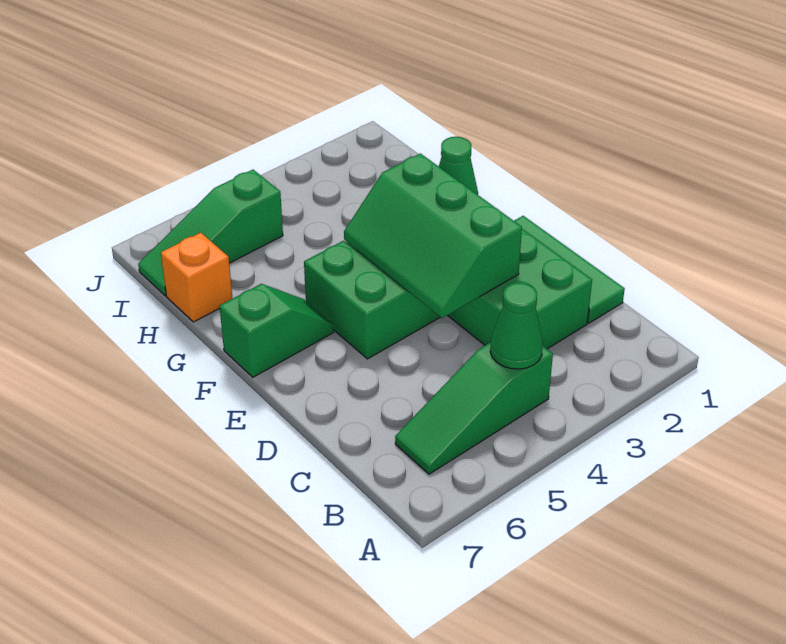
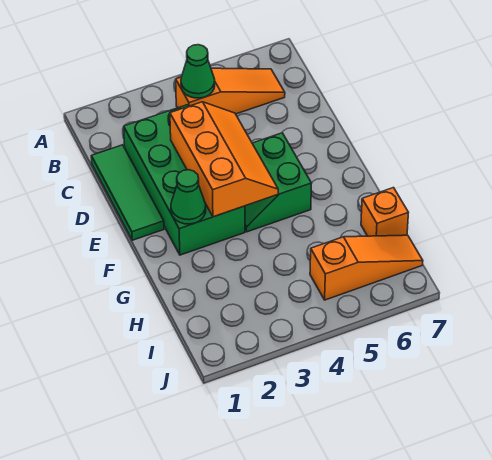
green slope B4:B6 level 1 top 4 -> orange slope B4:B6 level 1 top 4
green slope D3:F4 level 2 top 3 -> orange slope D3:F4 level 2 top 3
green slope F6:F7 level 1 top 7 -> none
green slope I5:I7 level 1 top 5 -> orange slope I5:I7 level 1 top 5

